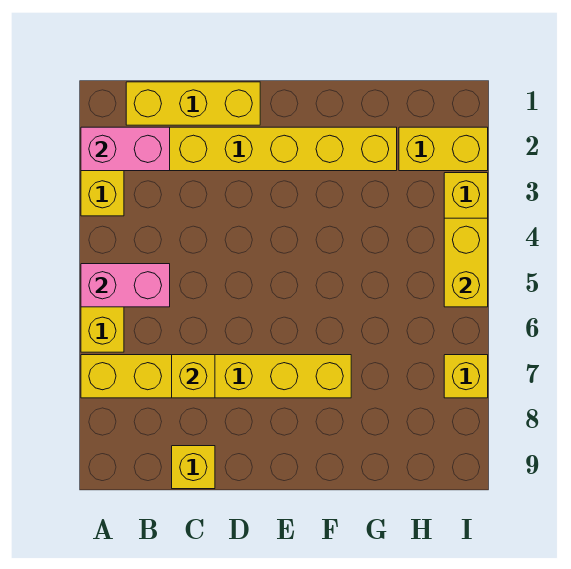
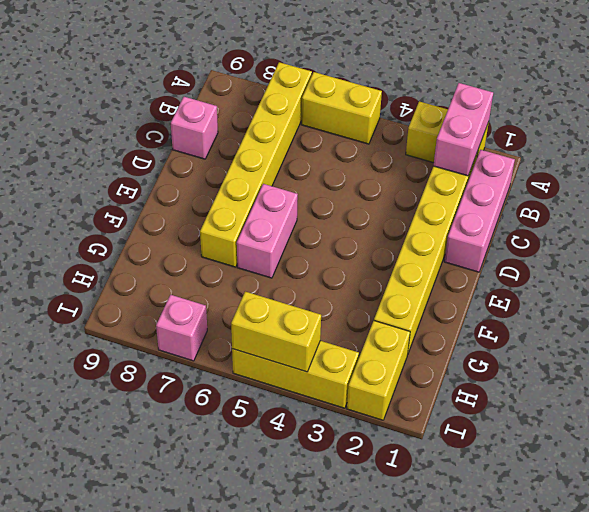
pink brick A5:B5 level 2 -> pink brick E6:F6 level 1
yellow brick B1:D1 level 1 -> pink brick B1:D1 level 1
yellow brick C7 level 2 -> none
yellow brick C9 level 1 -> pink brick C9 level 1
yellow brick I7 level 1 -> pink brick I7 level 1

